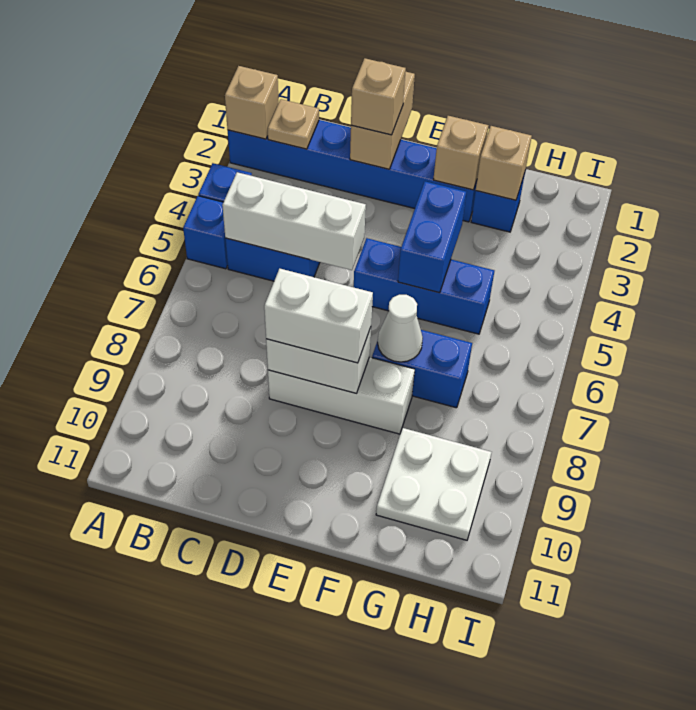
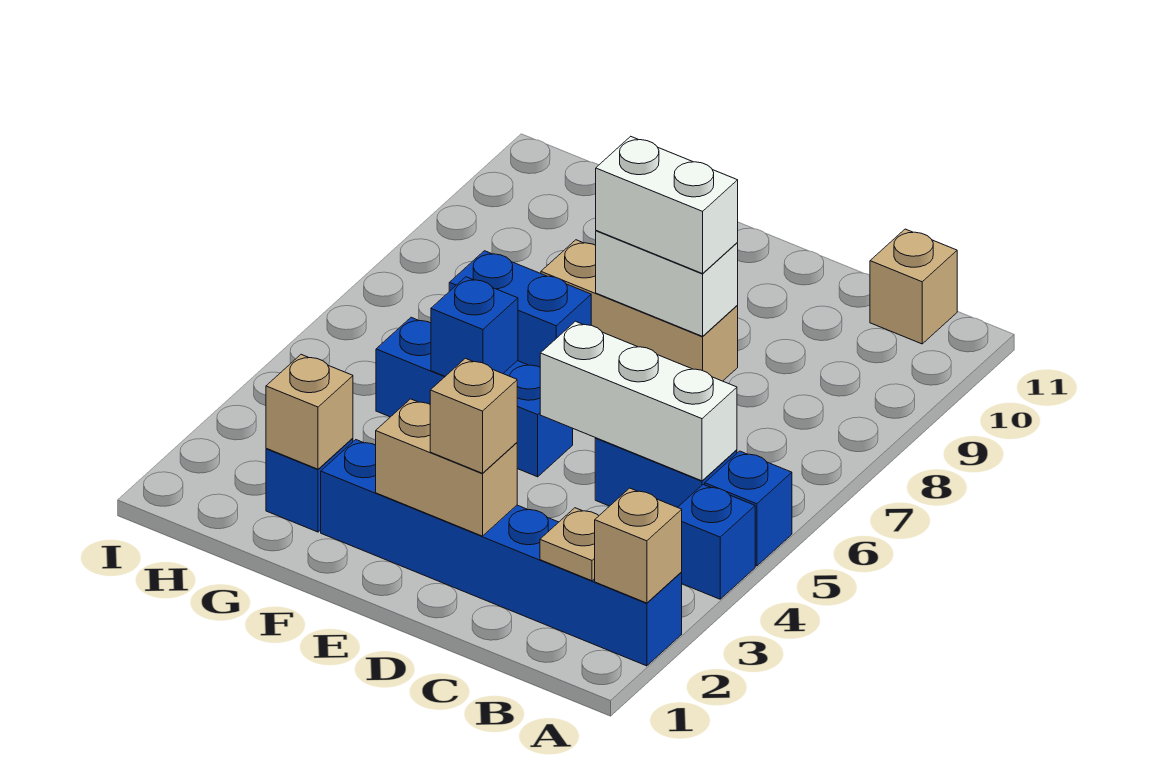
tan brick D1:D2 level 2 -> tan brick D2:E2 level 2
white brick D8:F8 level 1 -> tan brick D8:F8 level 1
tan brick F2 level 2 -> tan brick B11 level 1
blue brick F4:F5 level 2 -> blue brick F5 level 2
white cone F7 level 2 -> none
white plate G9:H10 level 1 -> none

